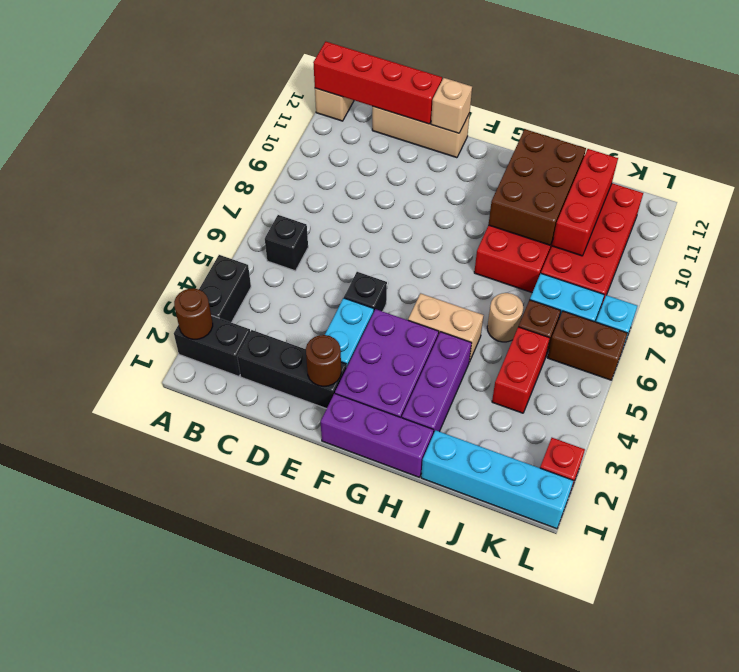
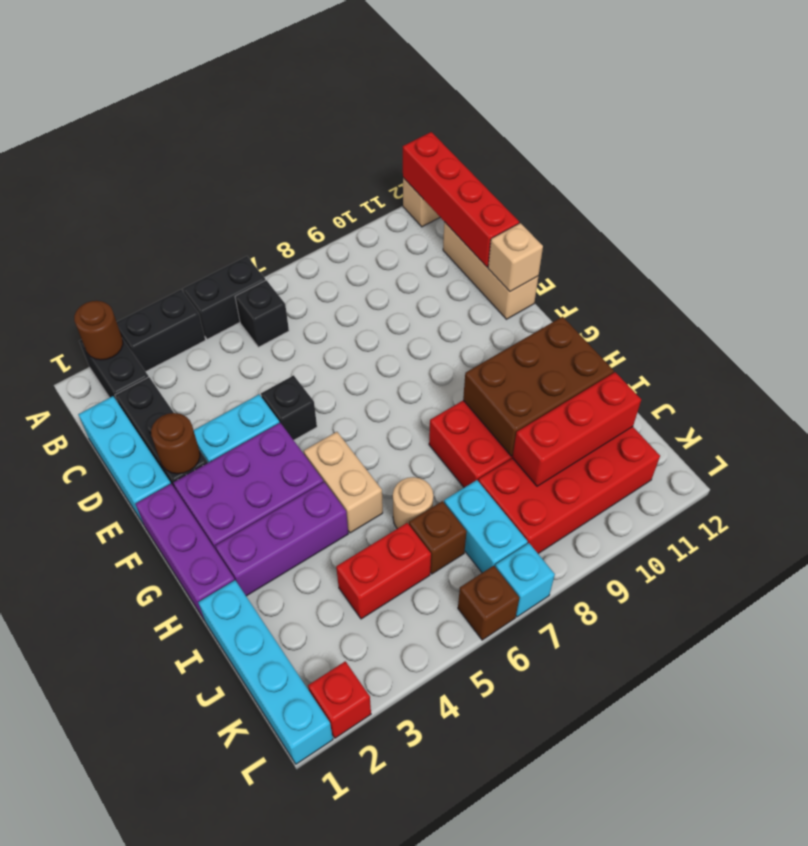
none -> black brick A5:A6 level 1
none -> cyan brick C1:E1 level 1
brown brick K6:L6 level 1 -> brown brick L6 level 1

